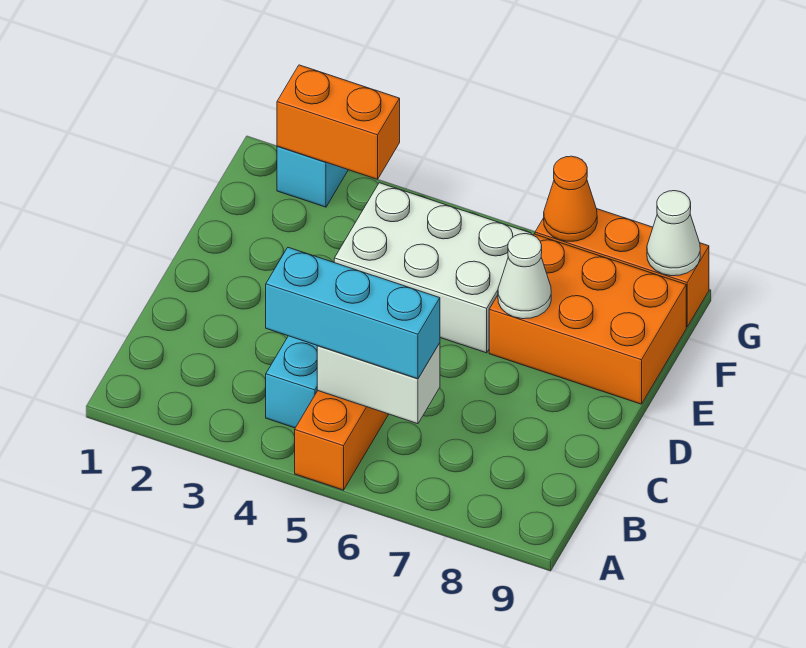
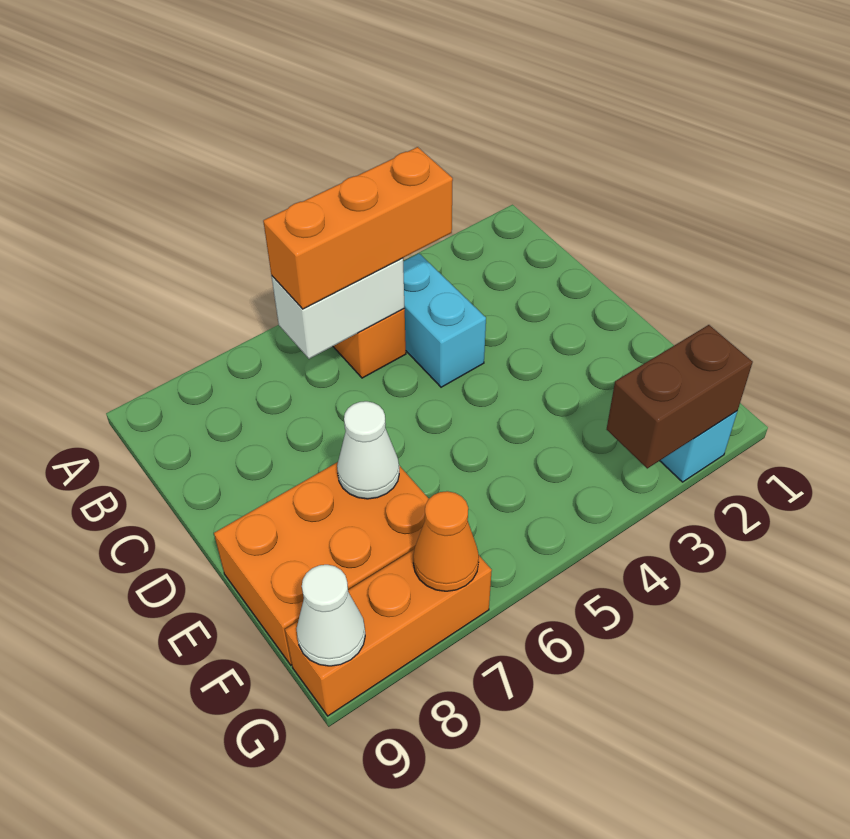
cyan brick B4:B6 level 3 -> orange brick B4:B6 level 3
white brick E4:F6 level 1 -> none
orange brick G2:G3 level 2 -> brown brick G2:G3 level 2

